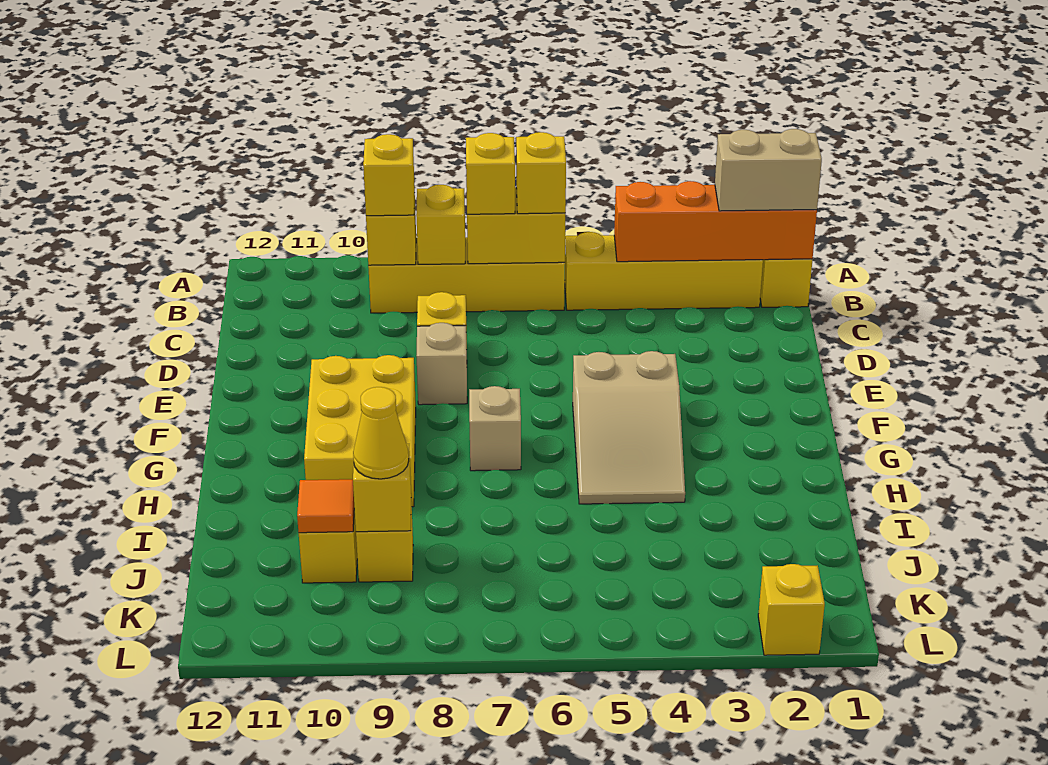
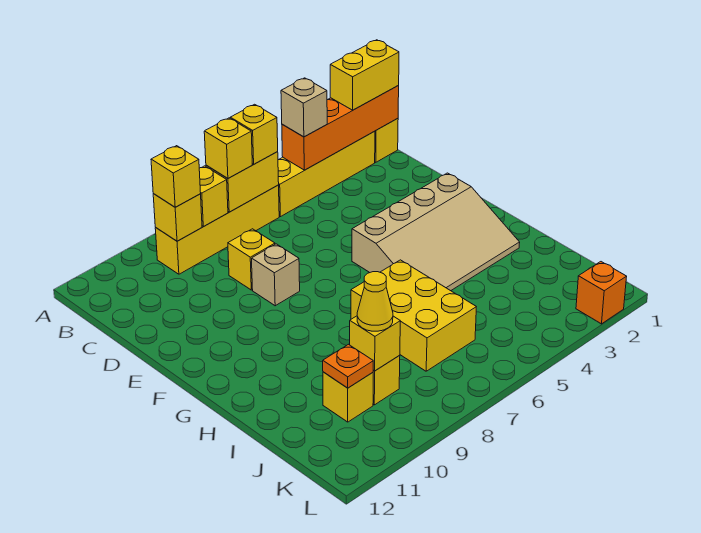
tan brick B1:B2 level 3 -> yellow brick B1:B2 level 3
tan slope F4:H5 level 1 top F -> tan slope F2:H5 level 1 top F
yellow brick F9:H10 level 1 -> yellow brick H6:J7 level 1
tan brick G7 level 1 -> tan brick B4 level 3
orange tile J10 level 2 -> orange plate J10 level 2
yellow brick L2 level 1 -> orange brick L2 level 1

